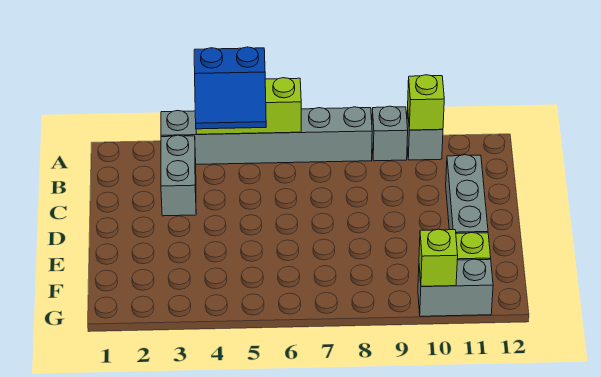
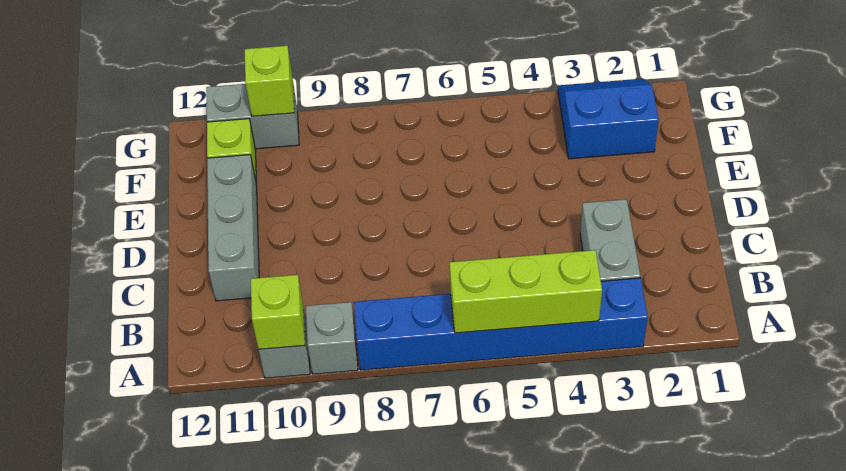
grey brick A3:A8 level 1 -> blue brick A3:A8 level 1
blue slope A4:B5 level 3 top A -> blue slope F2:G3 level 1 top F

